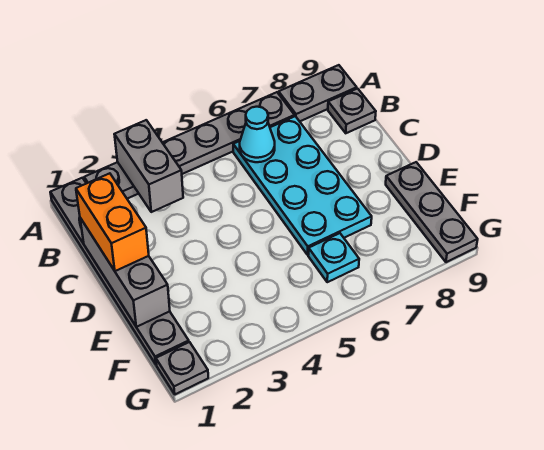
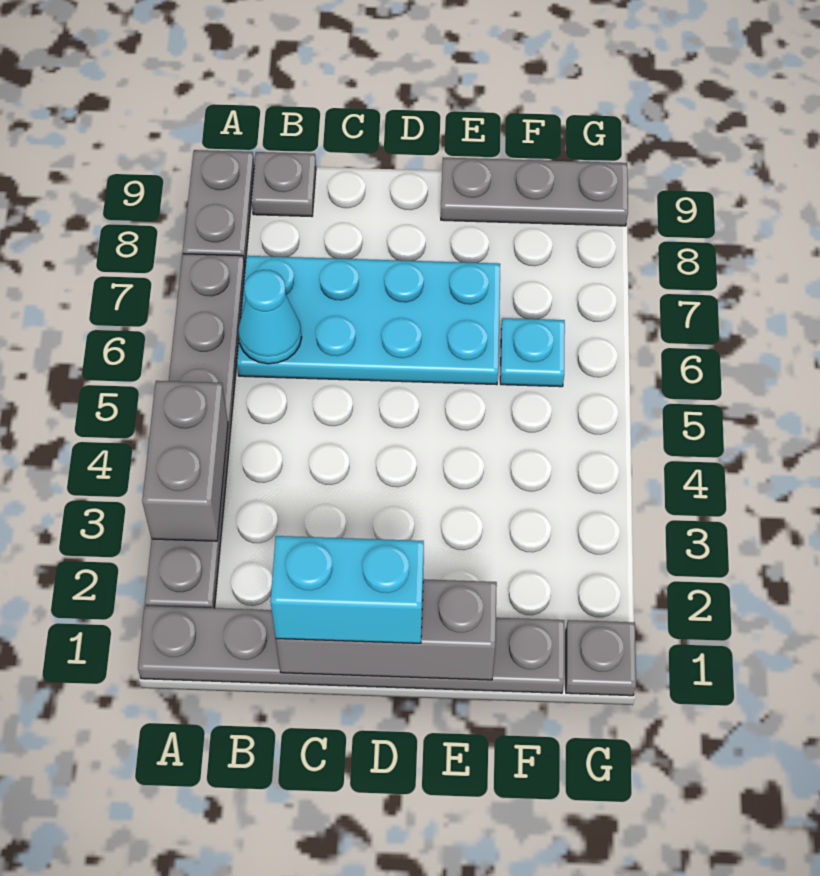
grey brick A3:B3 level 2 -> grey brick A3:A4 level 2
orange brick C1:D1 level 3 -> cyan brick C1:D1 level 3

